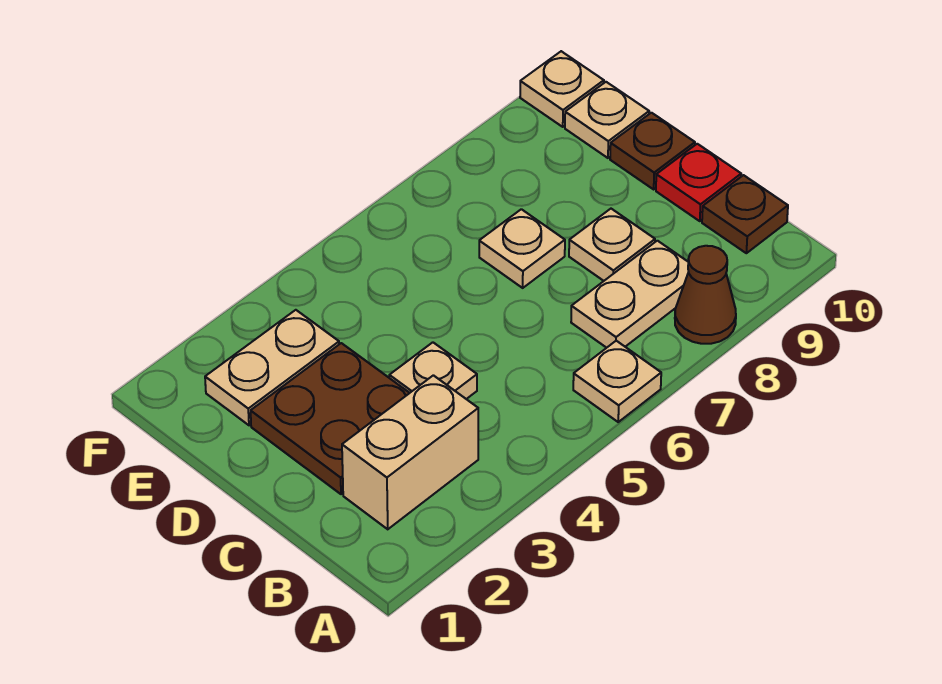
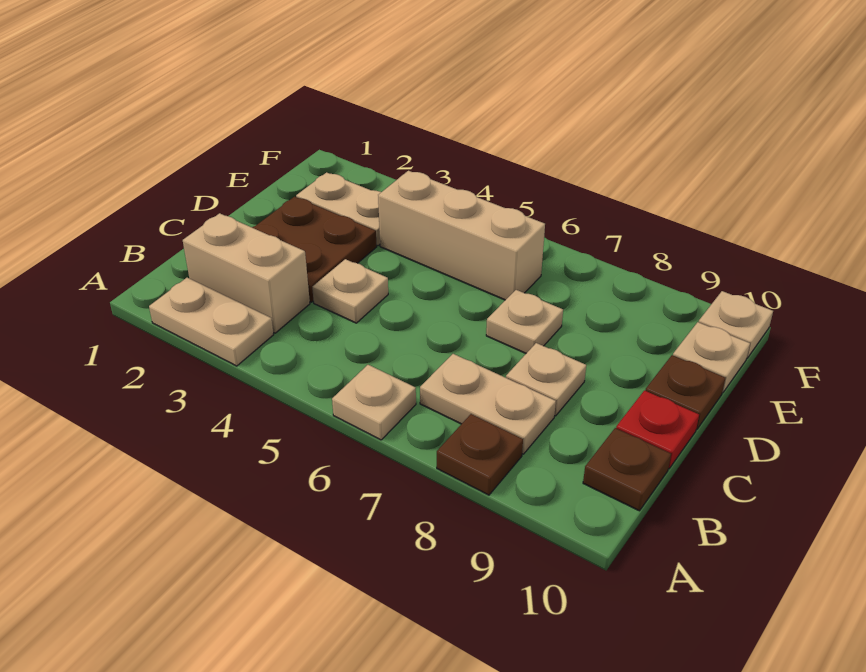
none -> tan plate A2:A3 level 1
brown cone A8 level 1 -> brown plate A8 level 1
none -> tan brick E4:E6 level 1

